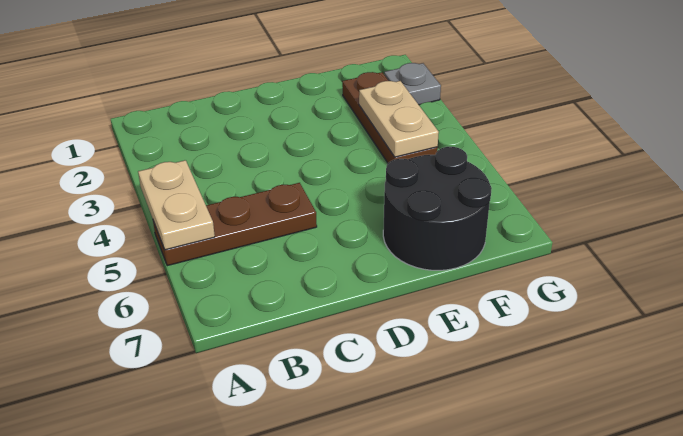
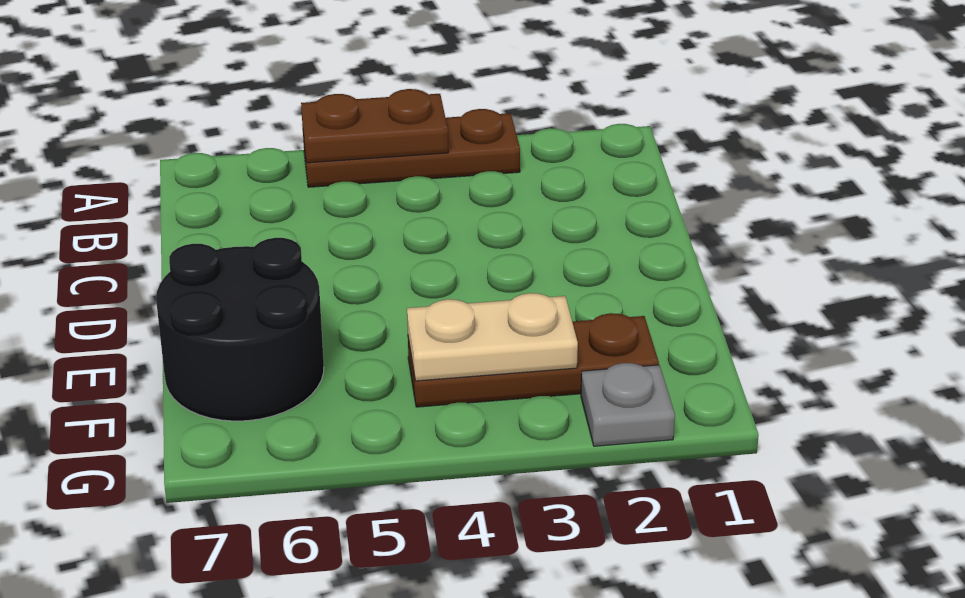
tan plate A4:A5 level 2 -> brown plate A4:A5 level 2
brown plate A5:C5 level 1 -> brown plate A3:A5 level 1

